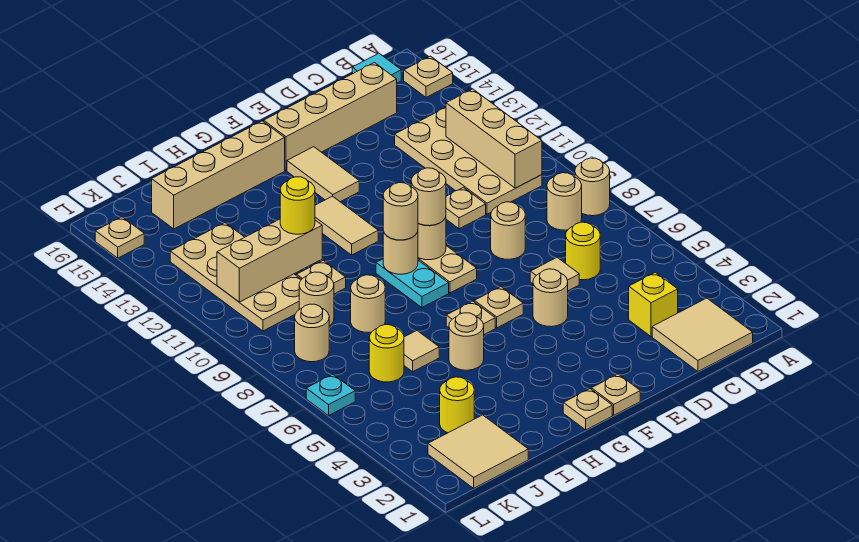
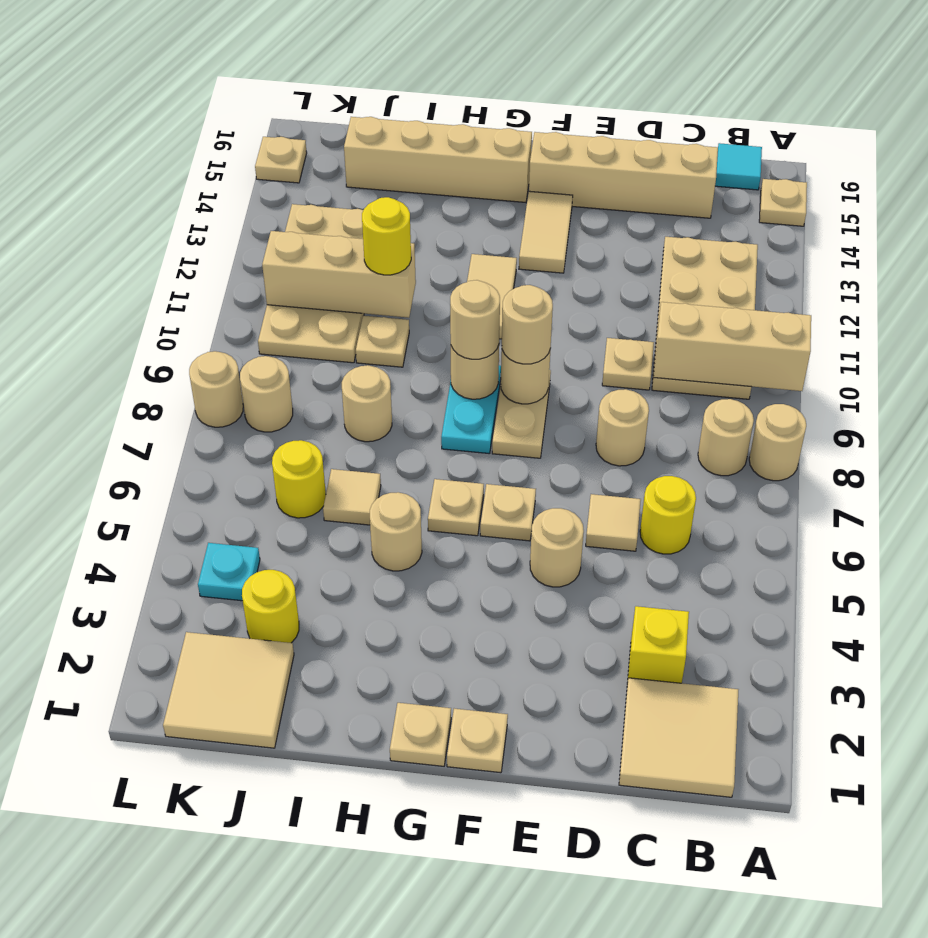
tan brick B10:B12 level 2 -> tan brick A10:C10 level 2
tan round brick J9 level 1 -> tan round brick L8 level 1
cyan plate L6 level 1 -> cyan plate K4 level 1

